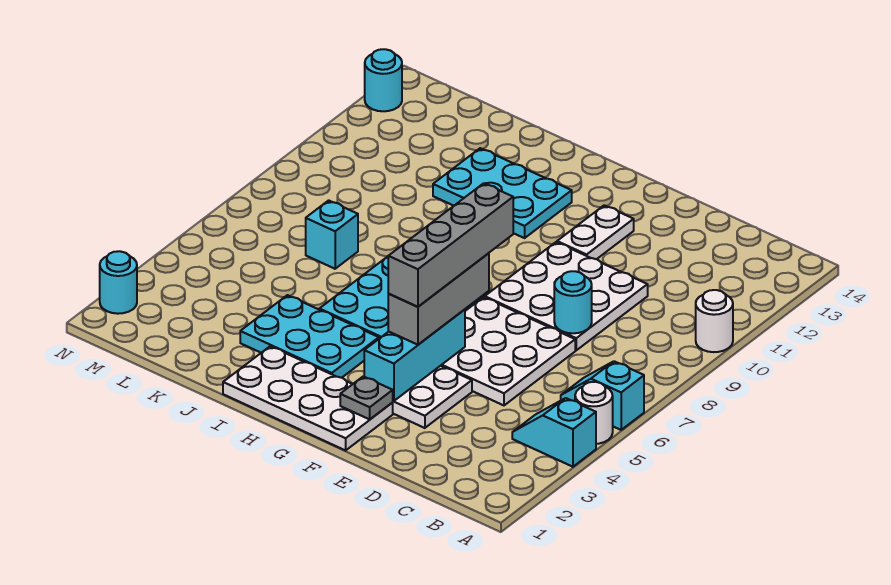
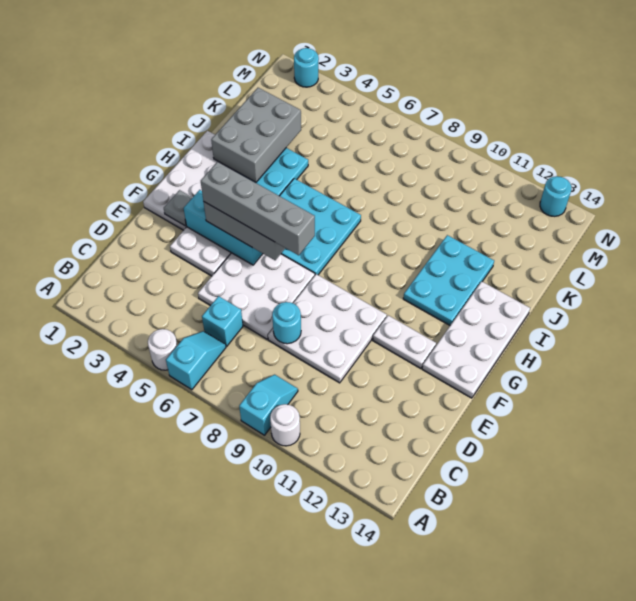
cyan slope A4:B4 level 1 top A -> cyan slope A9:B9 level 1 top A
none -> white plate F13:I14 level 1
none -> grey brick I2:K3 level 2
cyan brick K7 level 1 -> cyan brick C6 level 1

